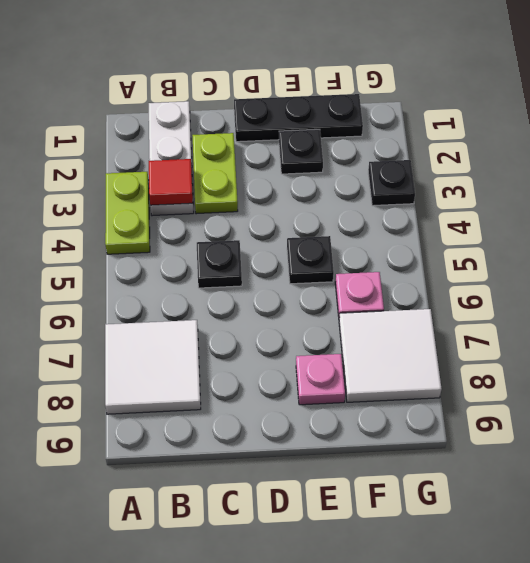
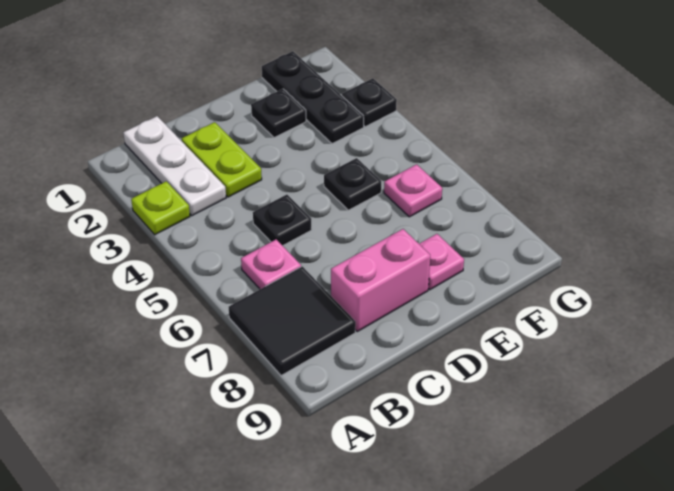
lime plate A3:A4 level 1 -> lime plate A3 level 1
white tile A7:B8 level 1 -> black tile A7:B8 level 1
red tile B3 level 2 -> none
none -> pink plate B6 level 1
none -> pink brick C8:D8 level 1
black plate D1:F1 level 1 -> black plate F1:F3 level 1
white tile F7:G8 level 1 -> none

